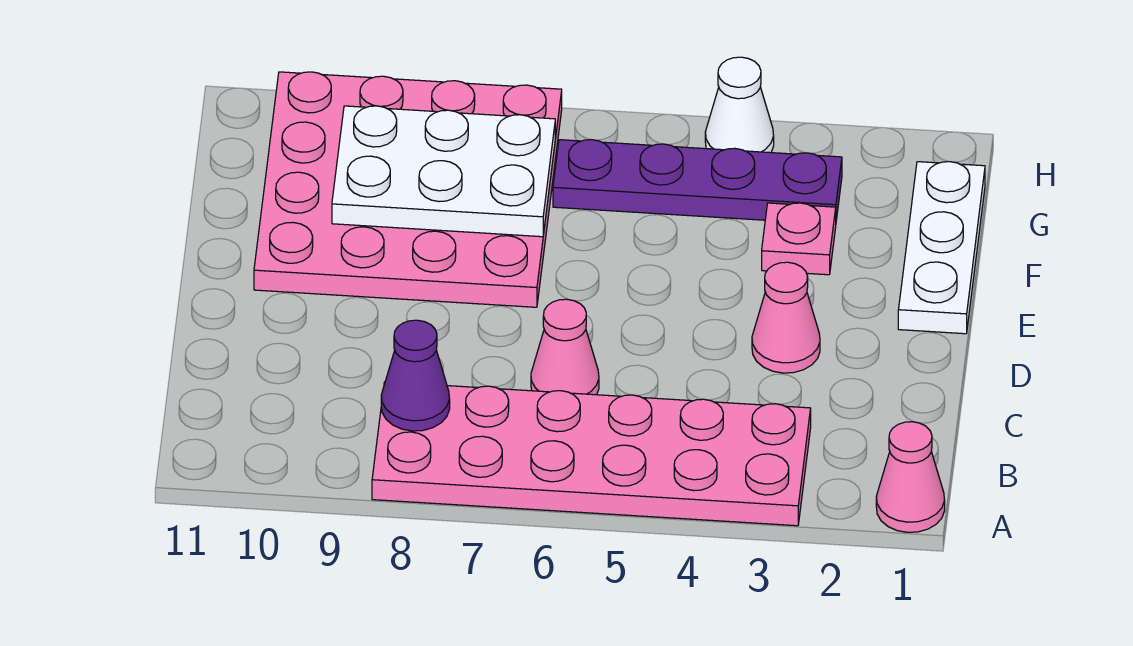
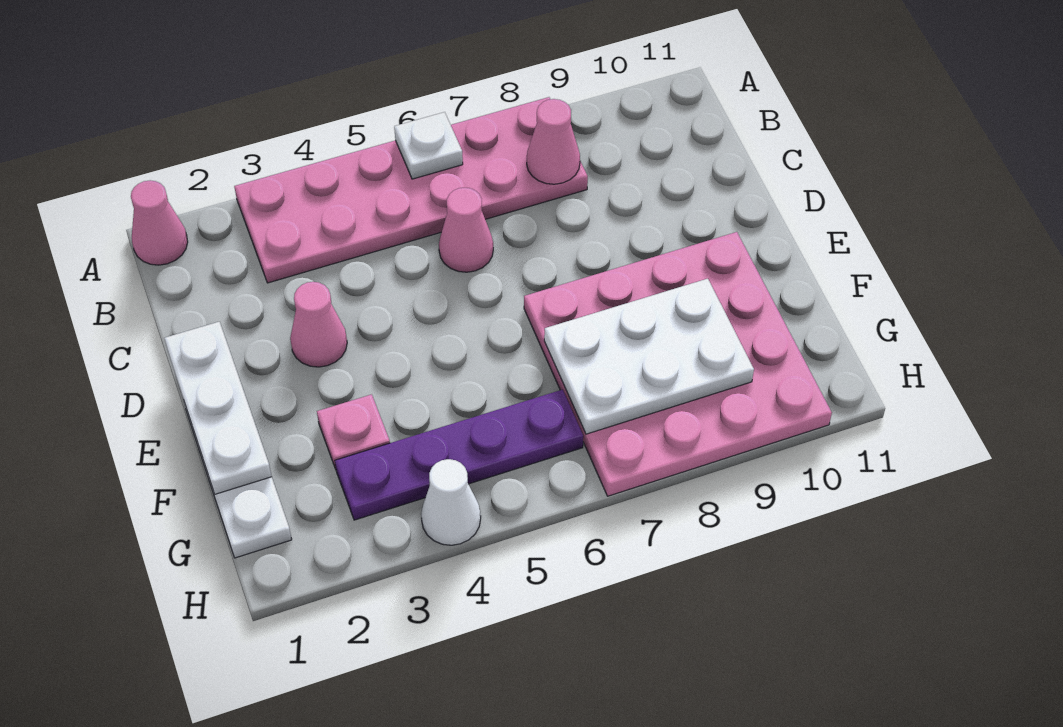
none -> white plate A6 level 2
purple cone B8 level 2 -> pink cone B8 level 2
none -> white plate D1:F1 level 2

